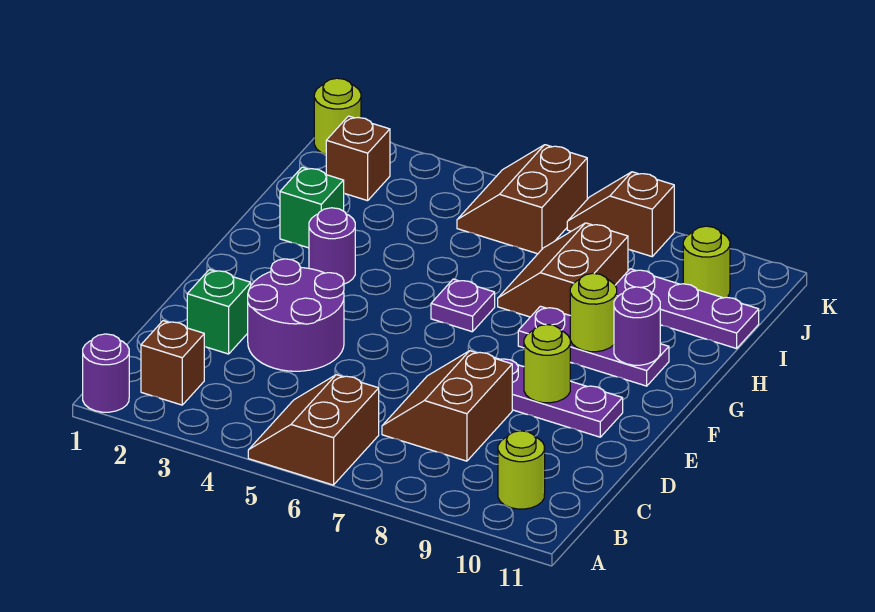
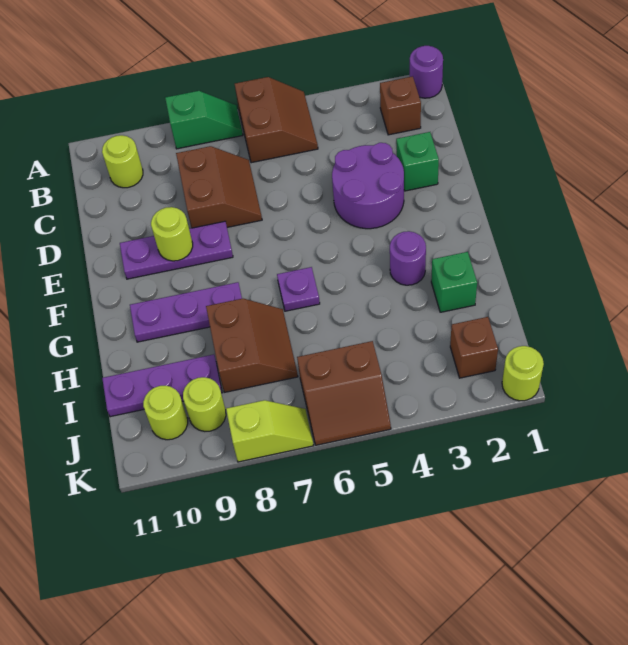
none -> green slope A7:A8 level 1 top 8
lime round brick G9 level 2 -> lime round brick J9 level 1
purple round brick G10 level 2 -> none
brown slope J5:K6 level 1 top 6 -> brown slope J5:K6 level 1 top J
brown slope K7:K8 level 1 top 8 -> lime slope K7:K8 level 1 top 8

